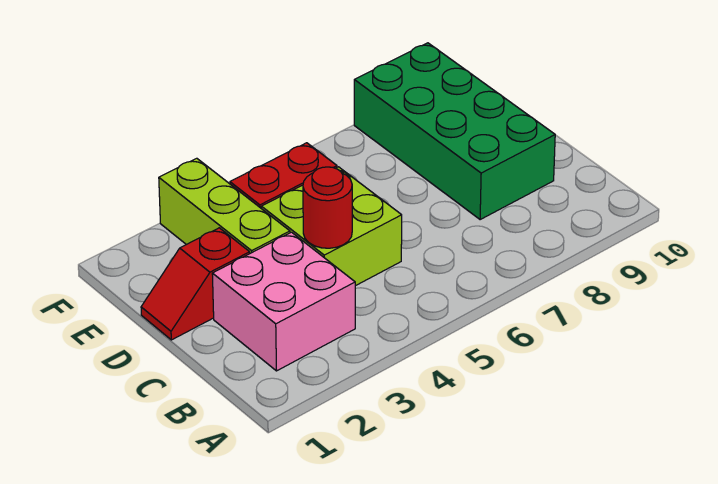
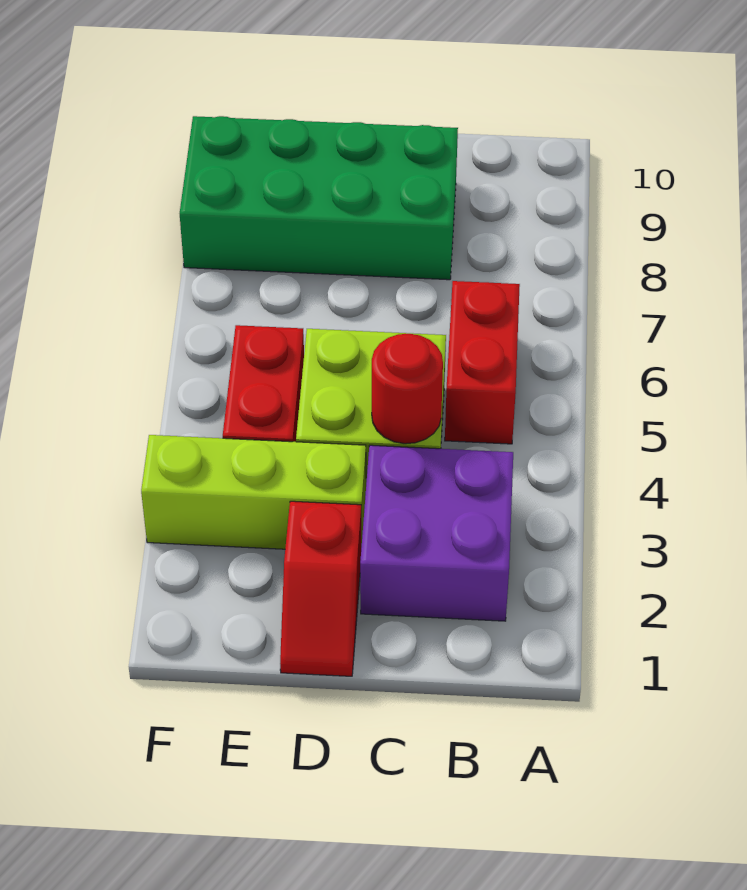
pink brick B2:C3 level 1 -> purple brick B2:C3 level 1
none -> red brick B5:B6 level 1

